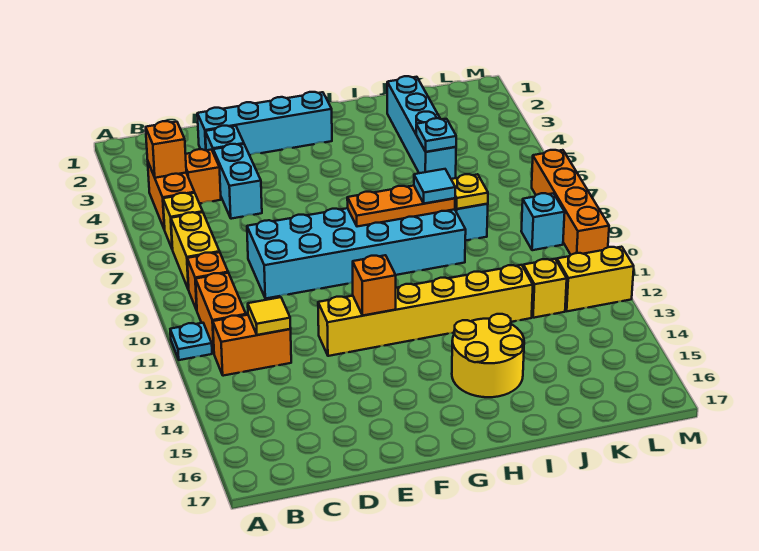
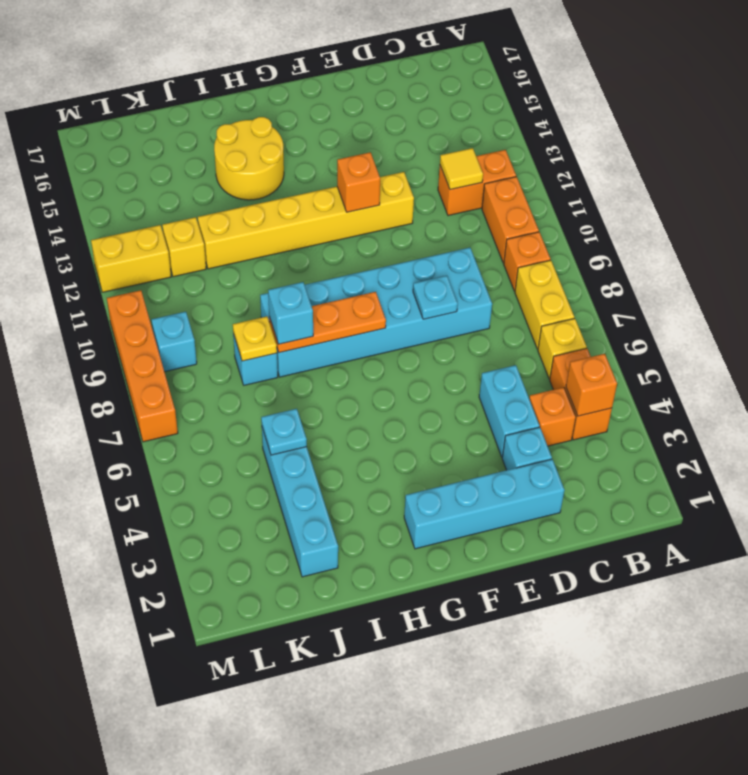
cyan plate A11 level 1 -> cyan plate E8 level 2
cyan tile I8 level 3 -> cyan brick I8 level 3

